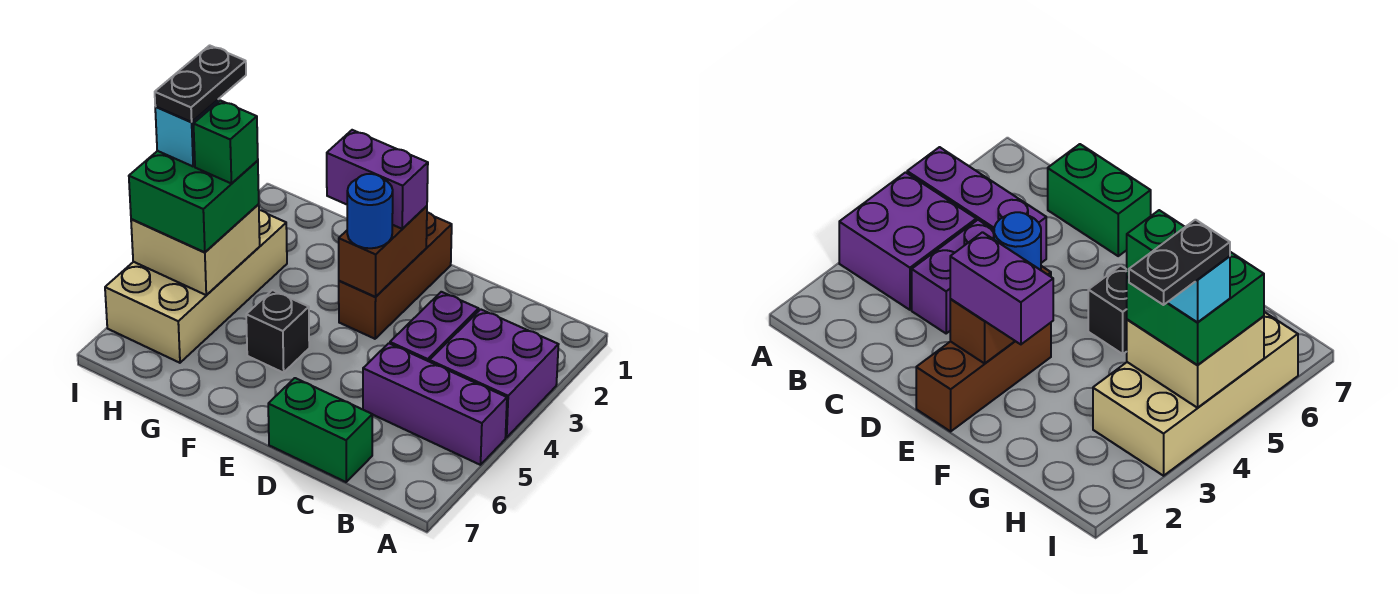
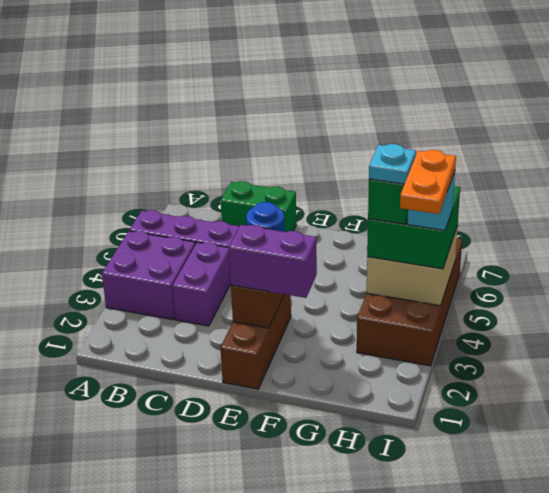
black brick F5 level 1 -> none
tan brick H3:I6 level 1 -> brown brick H3:I6 level 1
none -> cyan plate H4 level 5
black plate I3:I4 level 5 -> orange plate I3:I4 level 5

